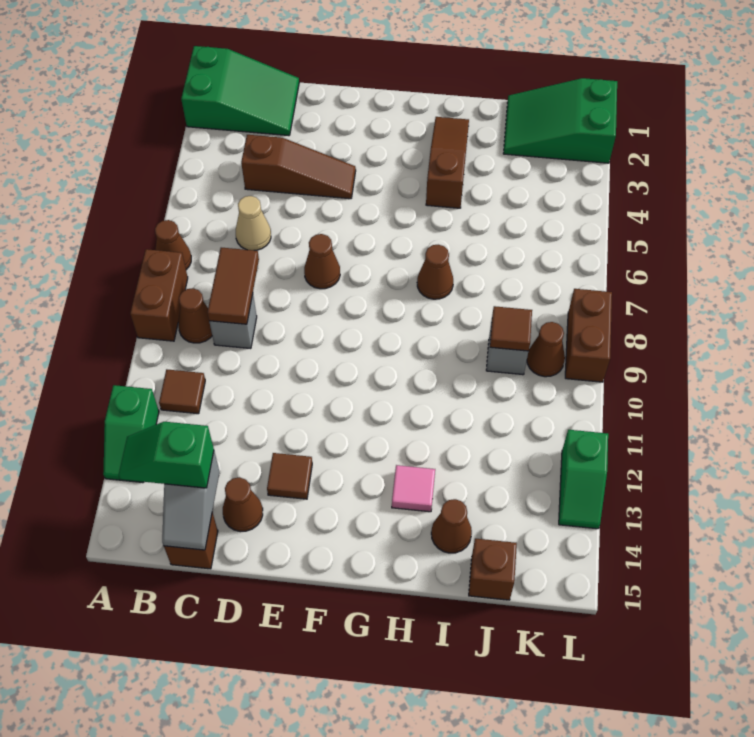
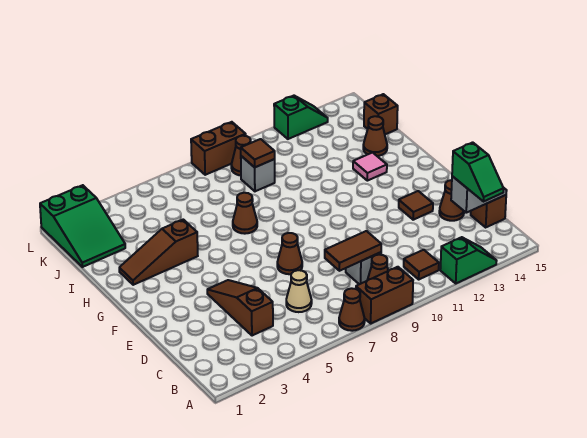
green slope A1:C2 level 1 top A -> none

